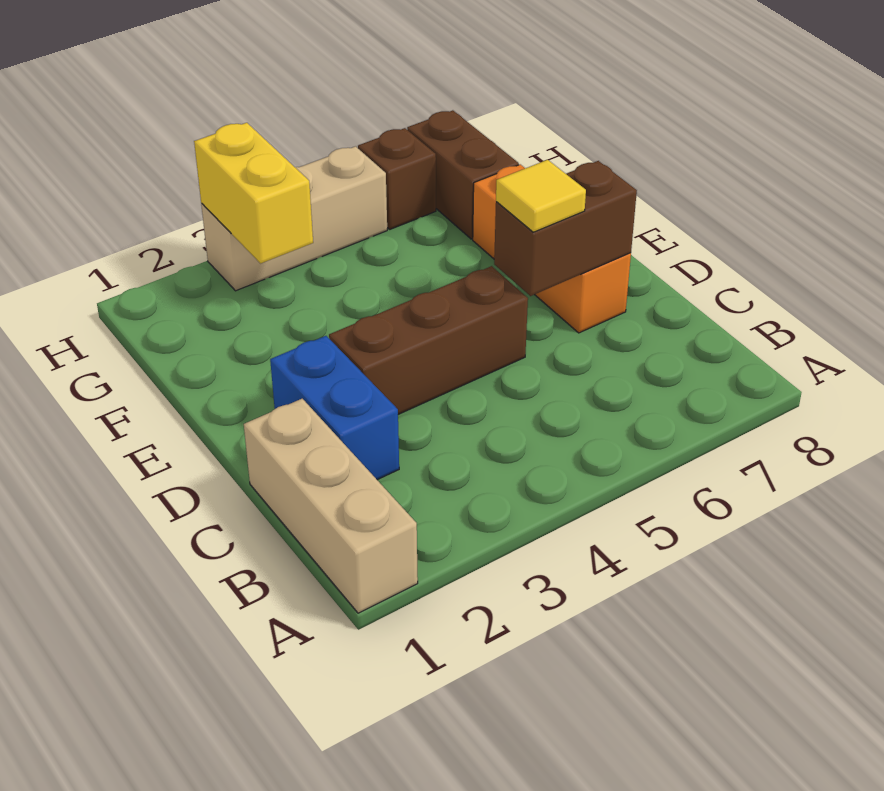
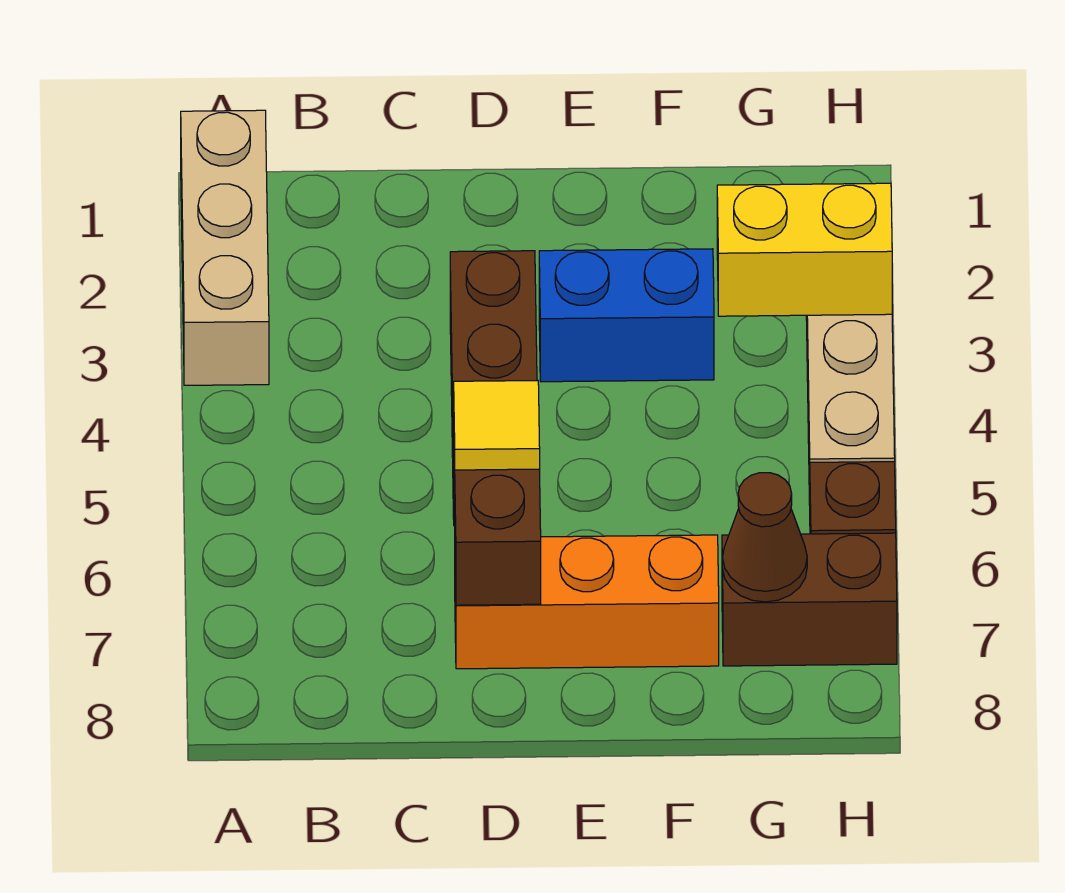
tan brick A1:C1 level 1 -> tan brick A1:A3 level 1
blue brick C2:D2 level 1 -> blue brick E3:F3 level 1
none -> brown cone G7 level 2

